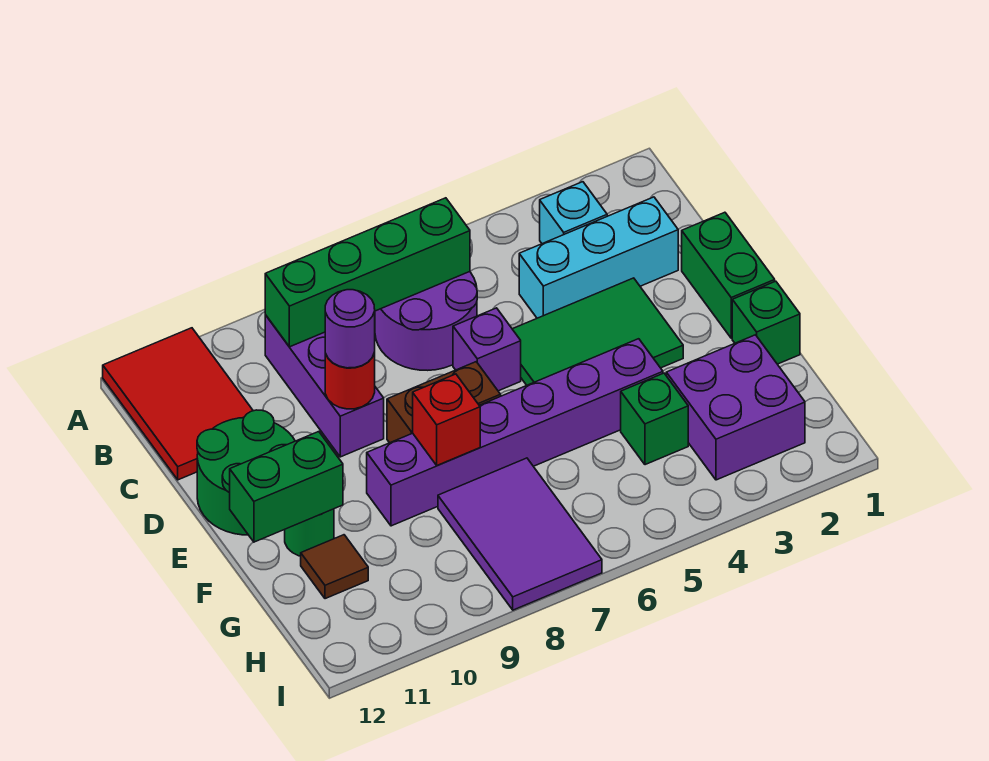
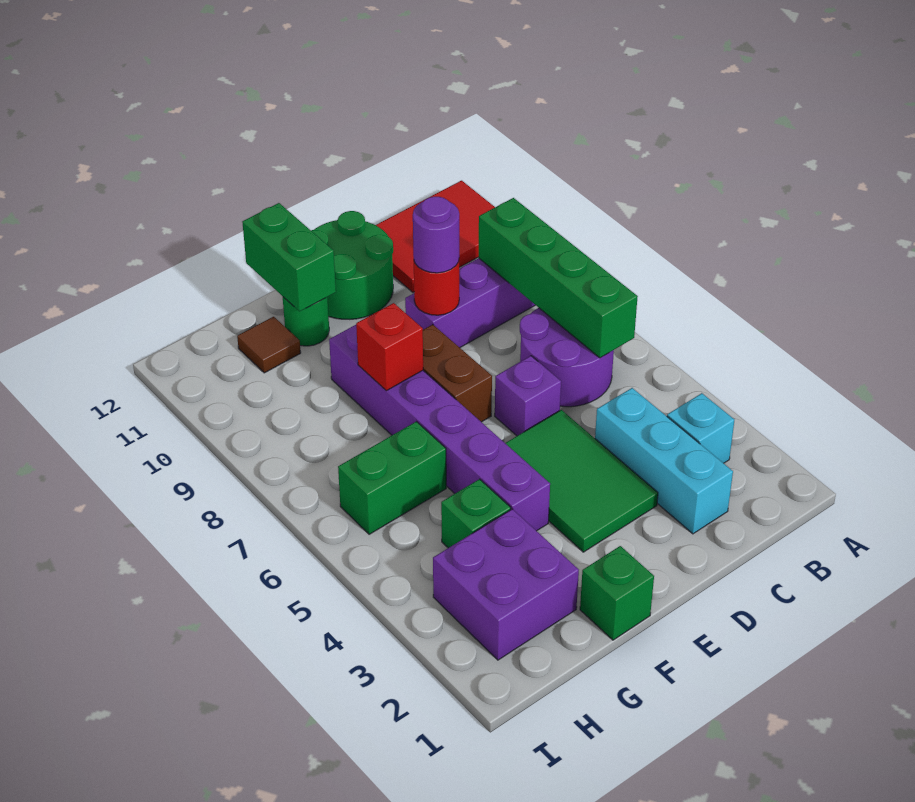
green brick D1:E1 level 1 -> green brick G6:H6 level 1
purple tile G7:I8 level 1 -> none

